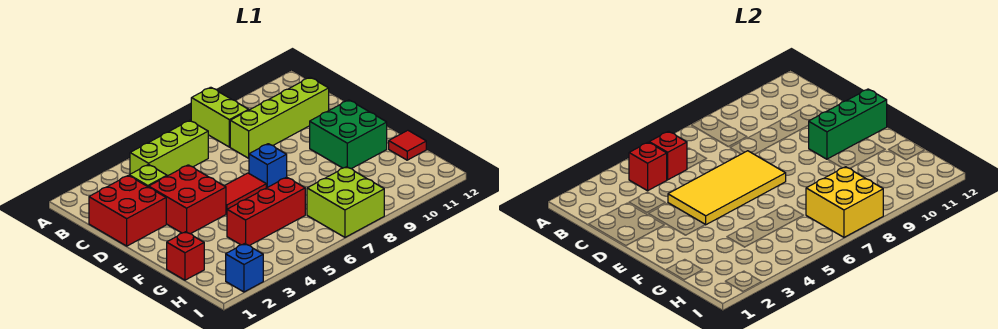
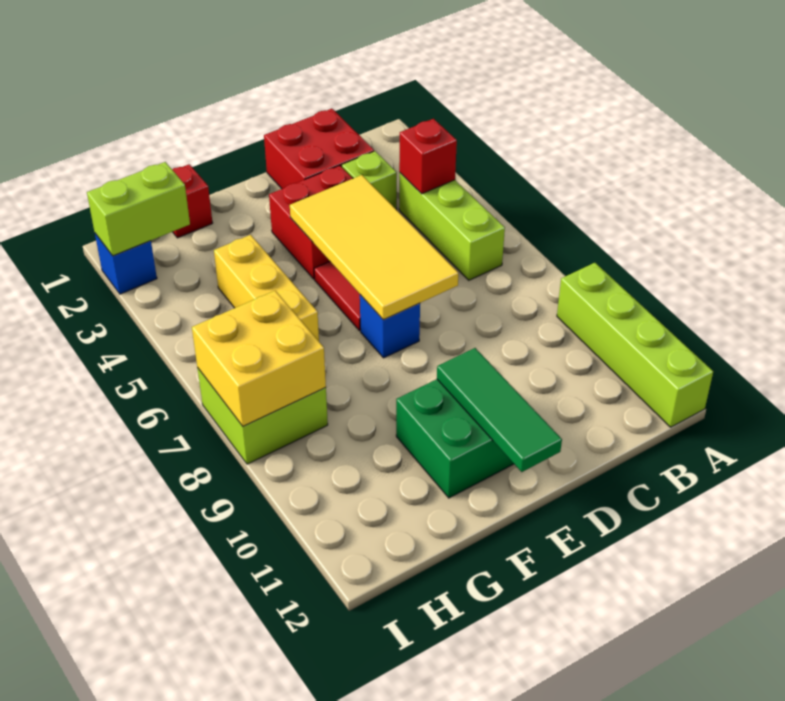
lime brick A8:B8 level 1 -> lime brick H2:I2 level 2
red brick B5 level 2 -> none
lime brick C8:C11 level 1 -> lime brick A9:A12 level 1
green brick E10:E12 level 2 -> green tile E10:E12 level 2
red brick G4:G6 level 1 -> yellow brick G4:G6 level 1
red tile G12 level 1 -> none

